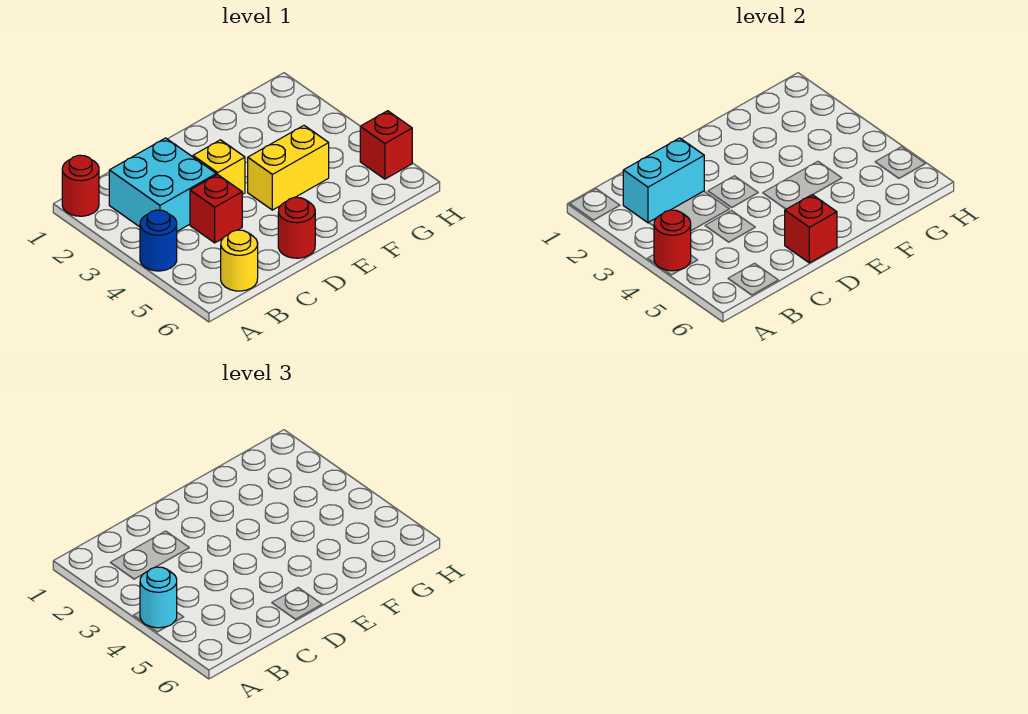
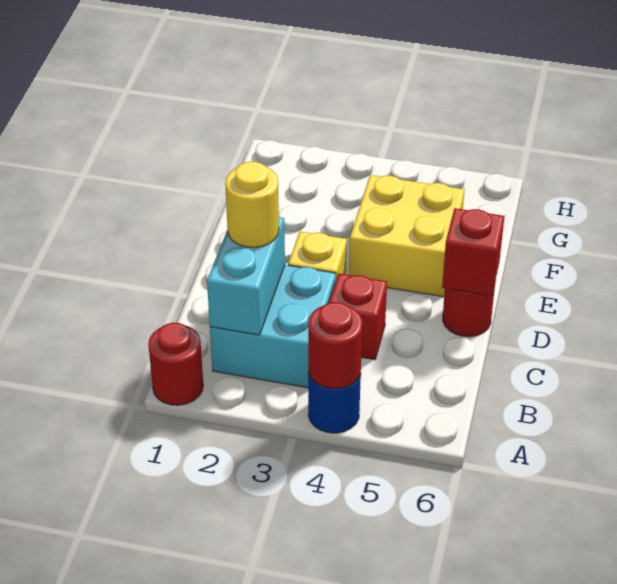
cyan round brick A4 level 3 -> none
yellow round brick B6 level 1 -> yellow round brick C2 level 3
yellow brick E4:F4 level 1 -> yellow brick E4:F5 level 1
red brick H5 level 1 -> none

